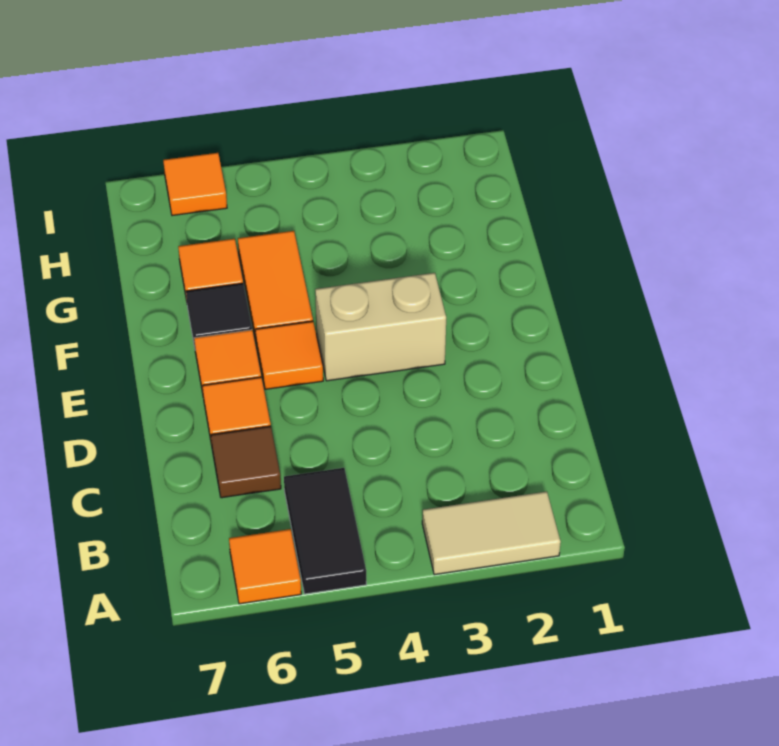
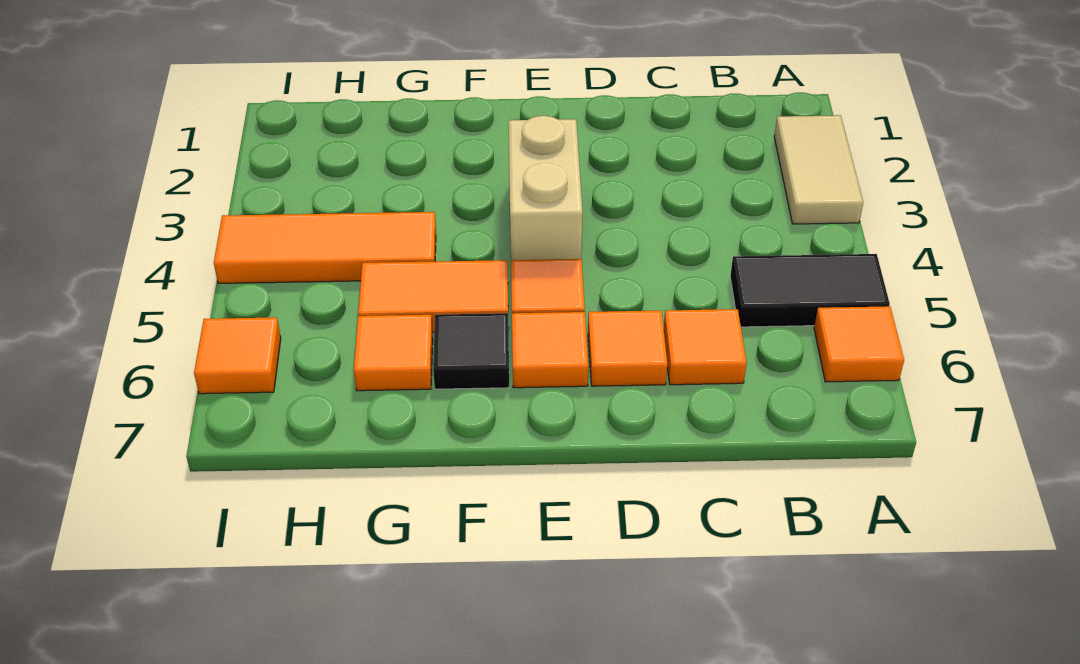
brown tile C6 level 1 -> orange tile C6 level 1
none -> orange tile G4:I4 level 1

